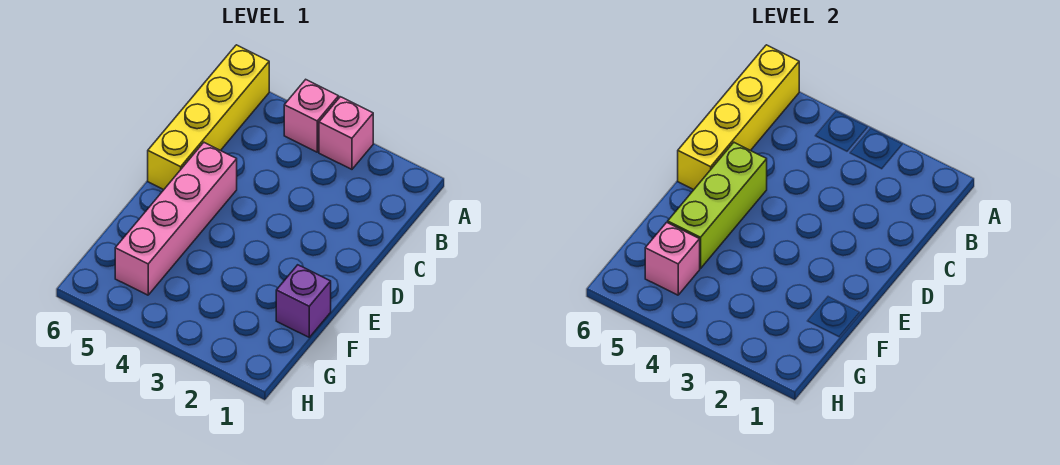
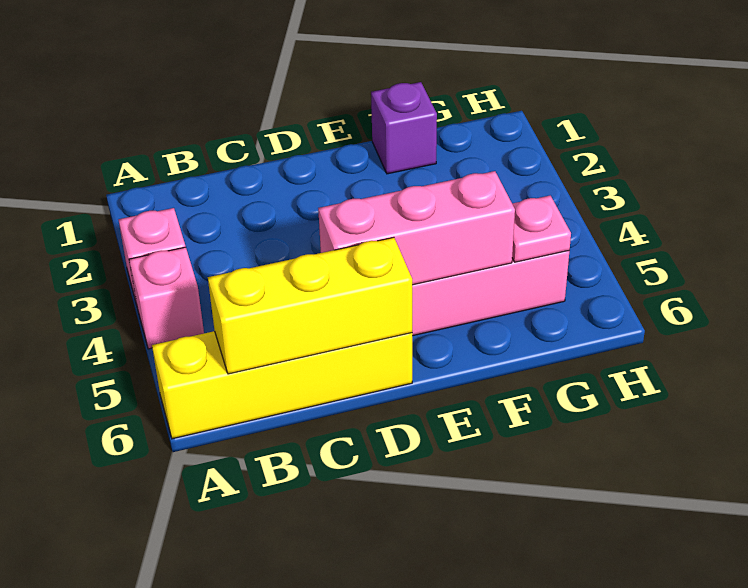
yellow brick A6:D6 level 2 -> yellow brick B6:D6 level 2
lime brick D5:F5 level 2 -> pink brick D5:F5 level 2
pink brick G5 level 2 -> pink plate G5 level 2

